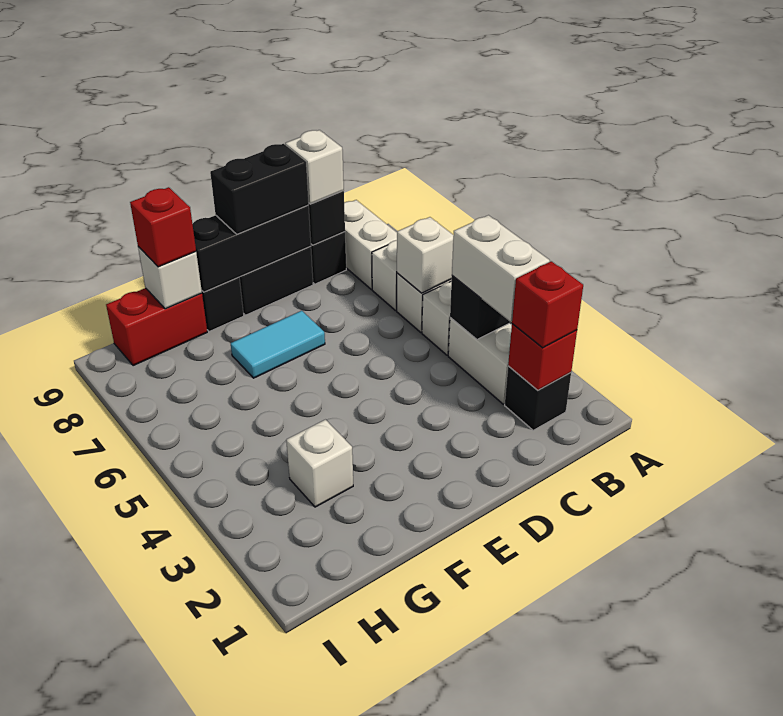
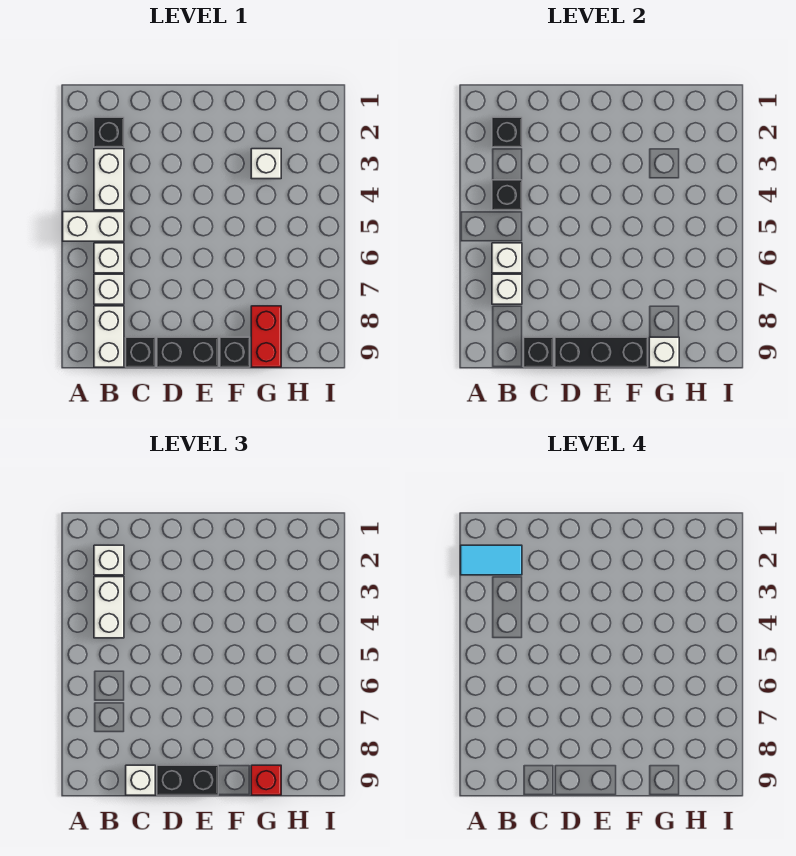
red brick B2 level 2 -> black brick B2 level 2
red brick B2 level 3 -> white brick B2 level 3
none -> white brick B7 level 2
cyan tile E7:F7 level 1 -> cyan tile A2:B2 level 4
red brick G9:H9 level 1 -> red brick G8:G9 level 1

